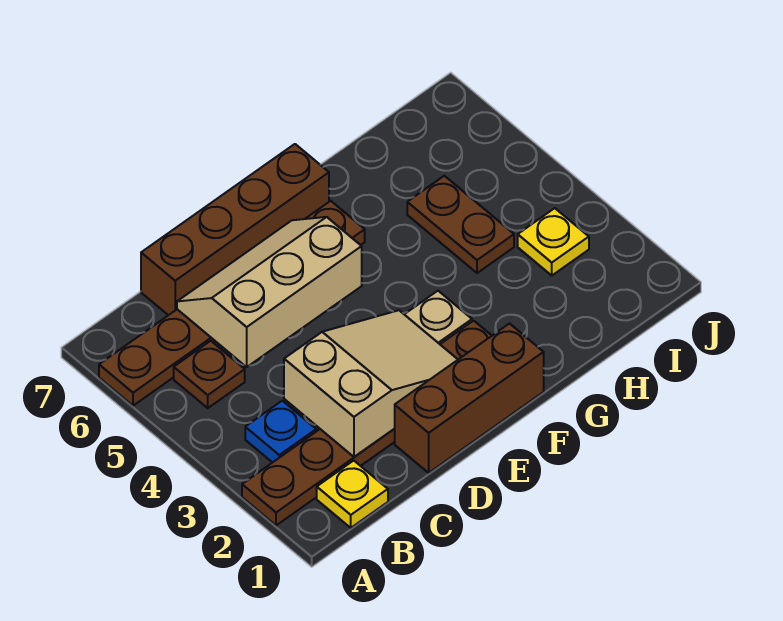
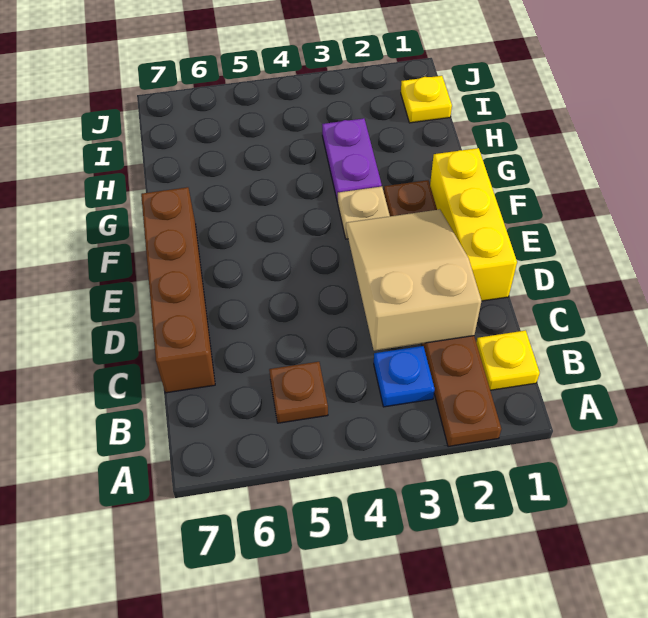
brown plate A6:F6 level 1 -> none
tan slope C5:E6 level 2 top 5 -> none
brown brick D1:F1 level 1 -> yellow brick D1:F1 level 1
none -> purple plate G3:H3 level 1
brown plate H4:H5 level 1 -> none
yellow plate I3 level 1 -> yellow plate I1 level 1

